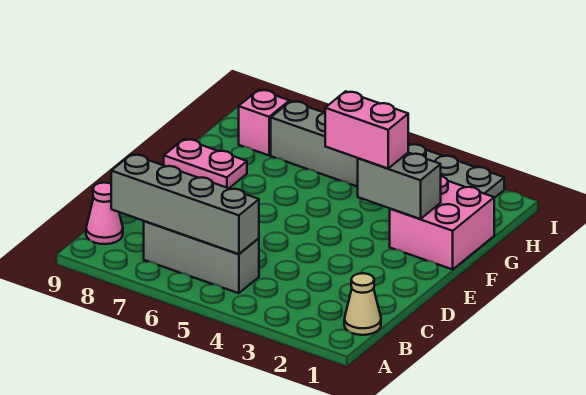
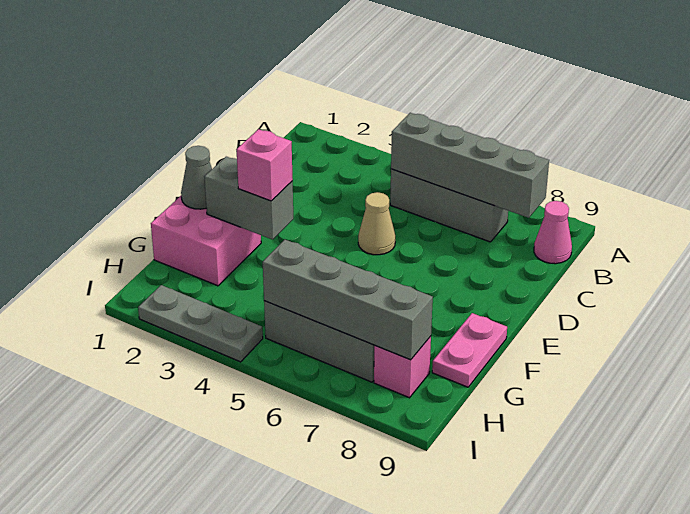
tan cone B1 level 1 -> tan cone D5 level 1
none -> grey cone F1 level 2
pink brick F3:F4 level 3 -> pink brick F3 level 3
pink plate F8:F9 level 1 -> pink plate F9:G9 level 1
none -> grey brick H5:H8 level 2

